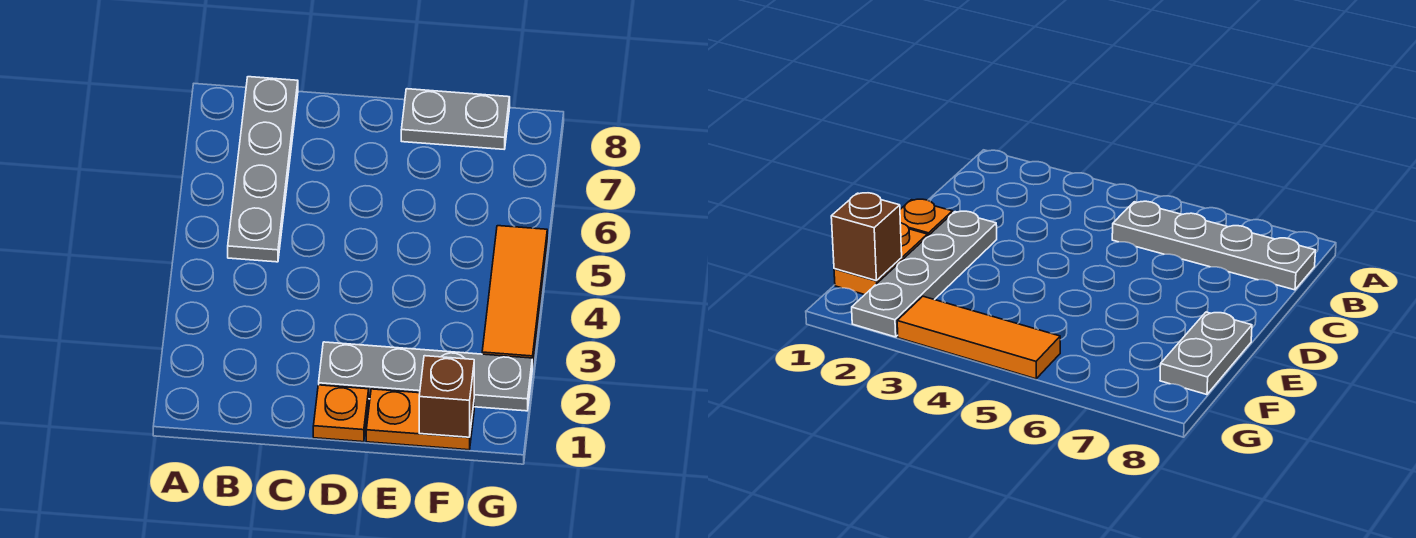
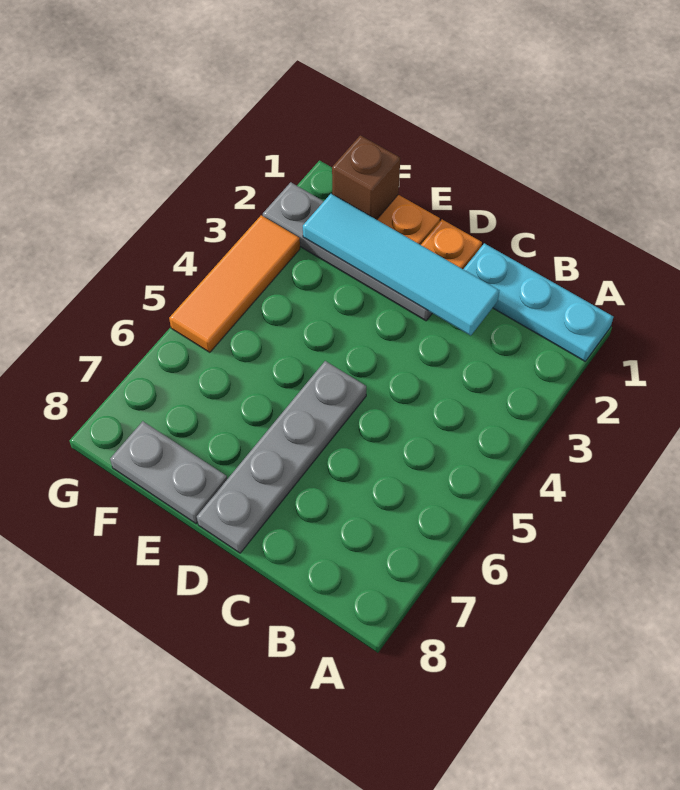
none -> cyan plate A1:C1 level 1
grey plate B5:B8 level 1 -> grey plate D5:D8 level 1
none -> cyan tile C2:F2 level 2

